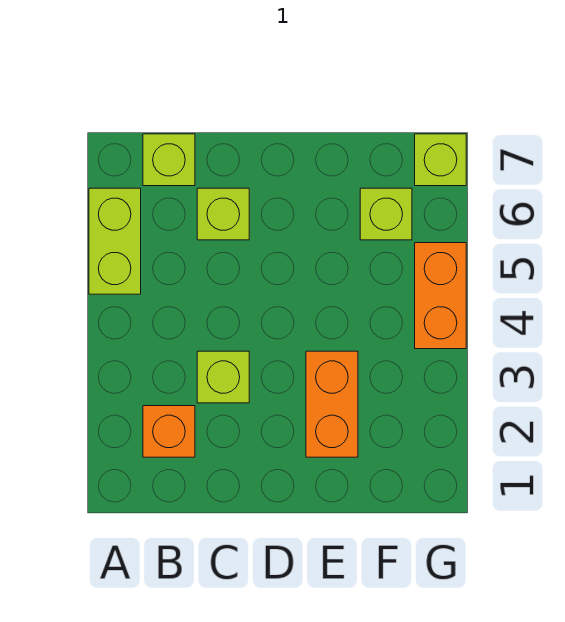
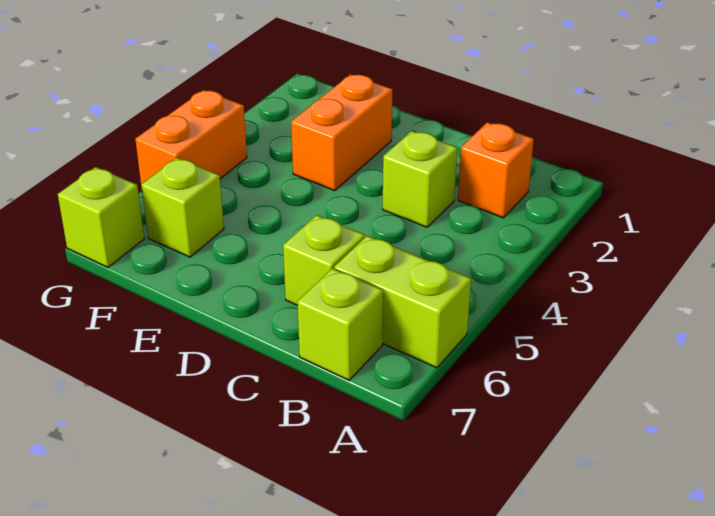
lime brick A5:A6 level 1 -> lime brick A6:B6 level 1

